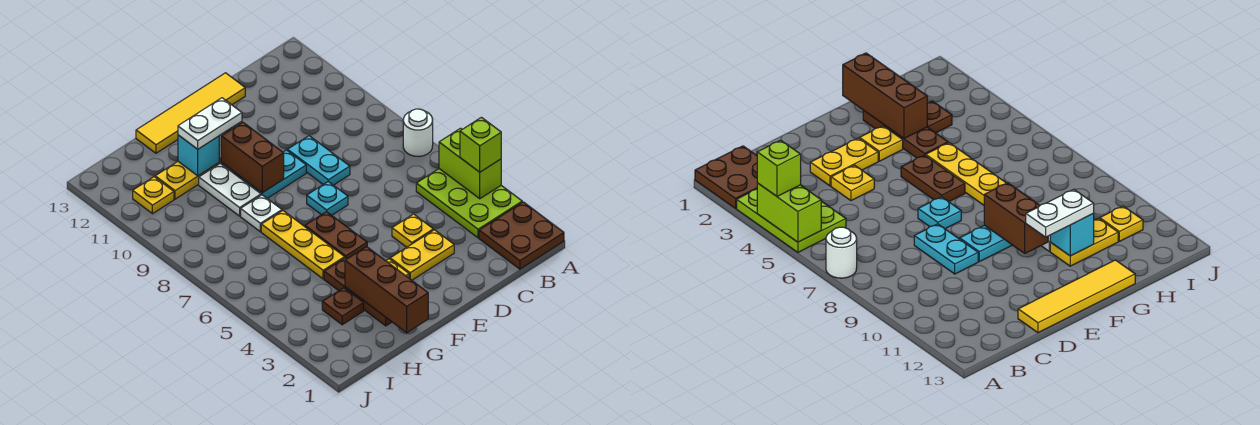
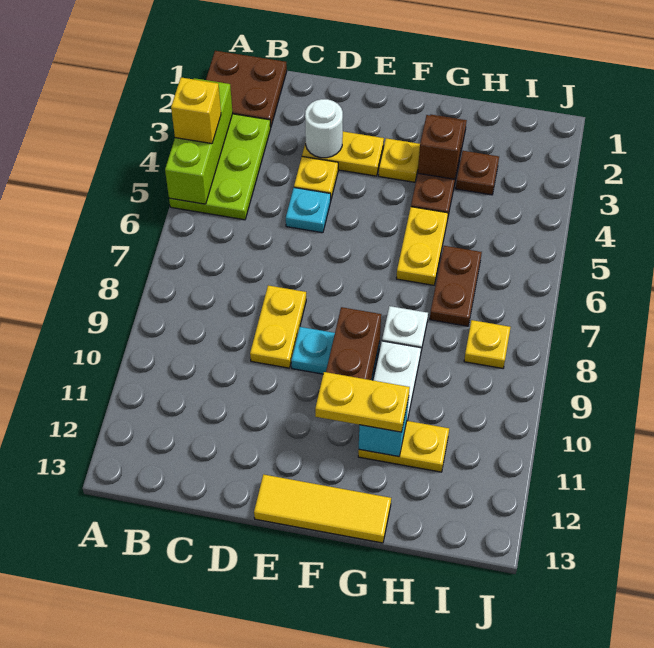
lime brick A4:A5 level 2 -> lime brick A3:A5 level 2
lime brick A4 level 3 -> yellow brick A4 level 3
white round brick A7 level 1 -> white round brick D3 level 2
cyan plate D8:D9 level 1 -> yellow plate D8:D9 level 1
yellow tile D13:G13 level 1 -> yellow tile E13:G13 level 1
cyan plate E7 level 1 -> cyan plate D5 level 1
brown plate F5:F6 level 1 -> brown plate H6:H7 level 1
white plate F11:G11 level 3 -> yellow plate F11:G11 level 3
brown brick G1:G3 level 2 -> brown brick G3 level 2
yellow plate G5:G7 level 1 -> yellow plate G5:G6 level 1
yellow plate I11 level 1 -> yellow plate I8 level 1

